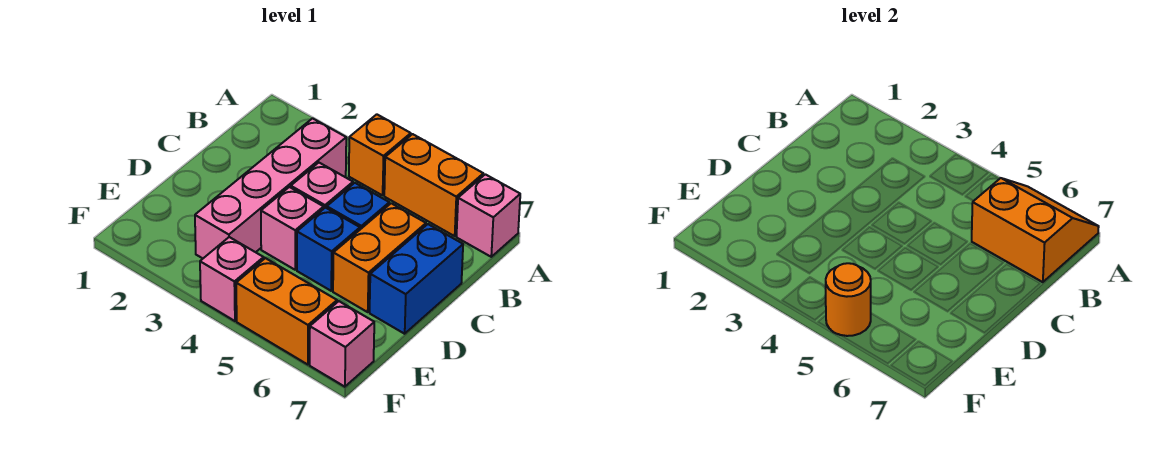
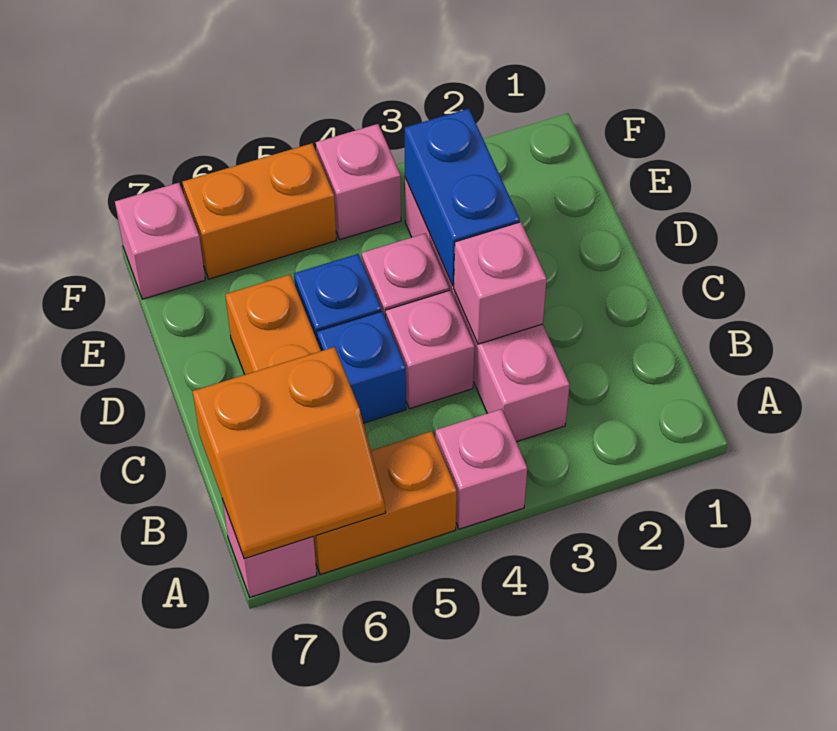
orange brick A4 level 1 -> pink brick A4 level 1
none -> pink brick C3 level 2
blue brick C7:D7 level 1 -> blue brick D3:E3 level 2
orange round brick F5 level 2 -> none

